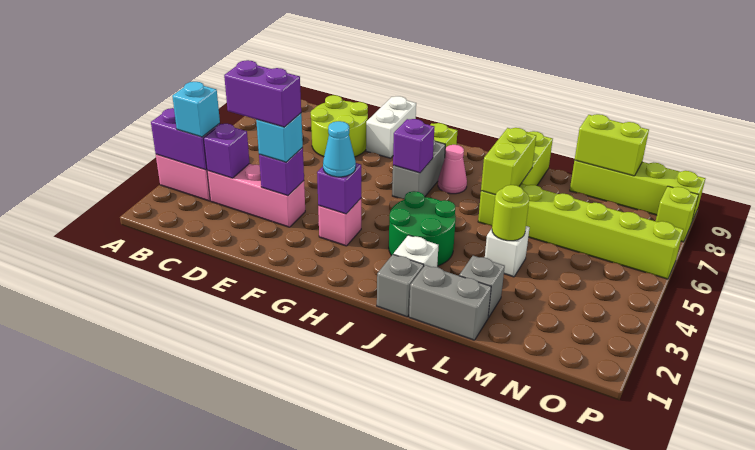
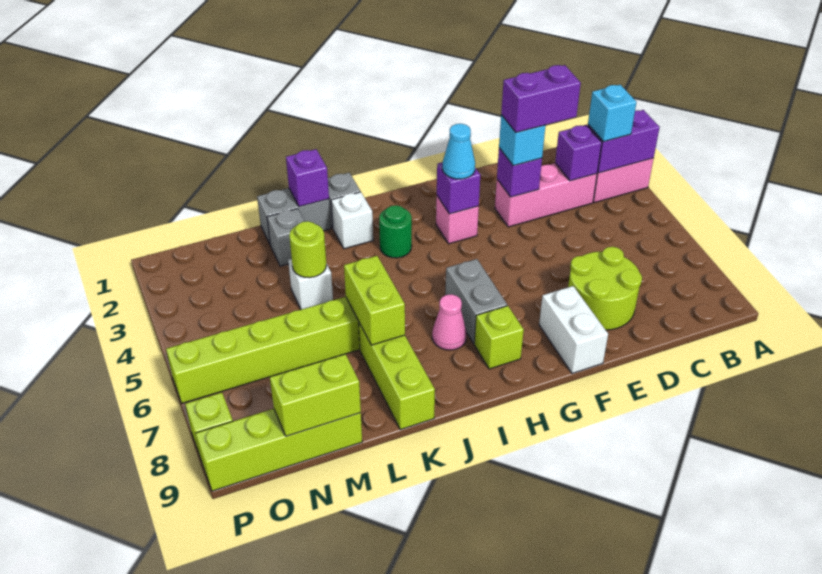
purple brick H6 level 2 -> purple brick K1 level 2
green round brick I3:J4 level 1 -> green round brick I3 level 1

